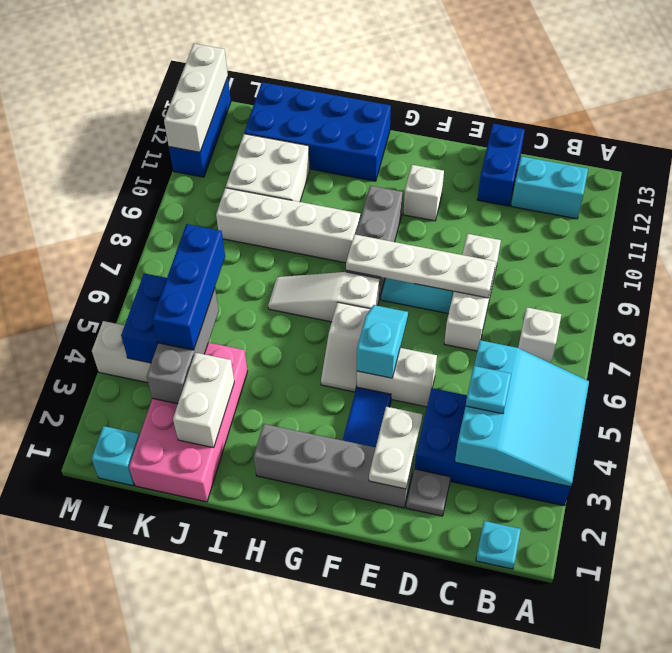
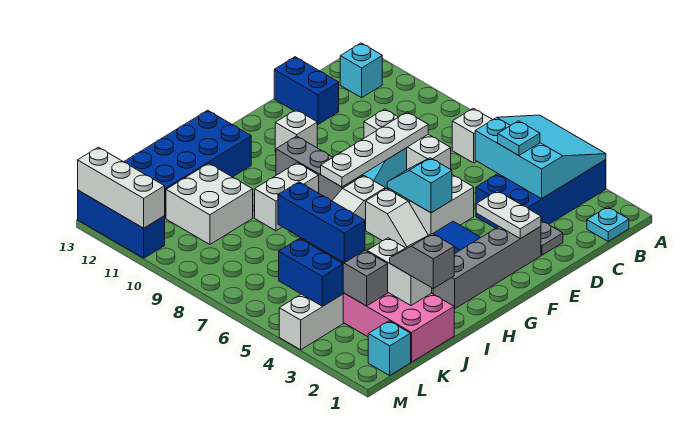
cyan brick B12:C12 level 1 -> cyan brick B12 level 1
white brick H9:K9 level 1 -> white brick H9:I9 level 1
none -> grey slope J1:J2 level 3 top 1

